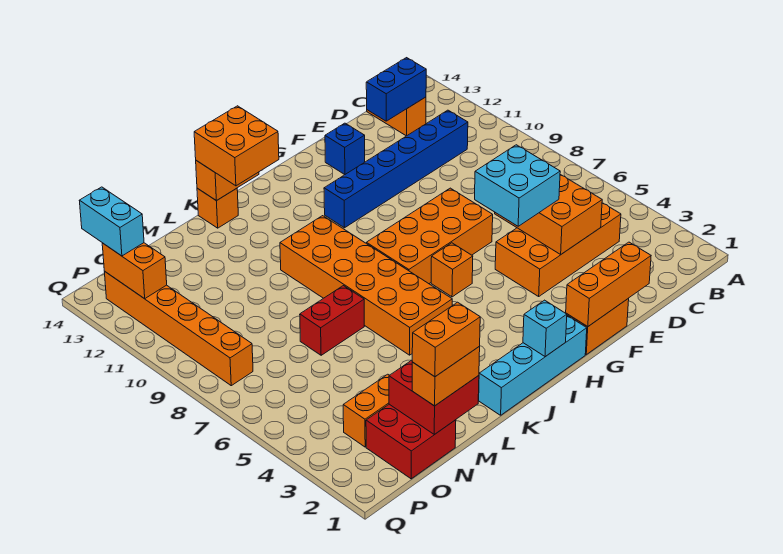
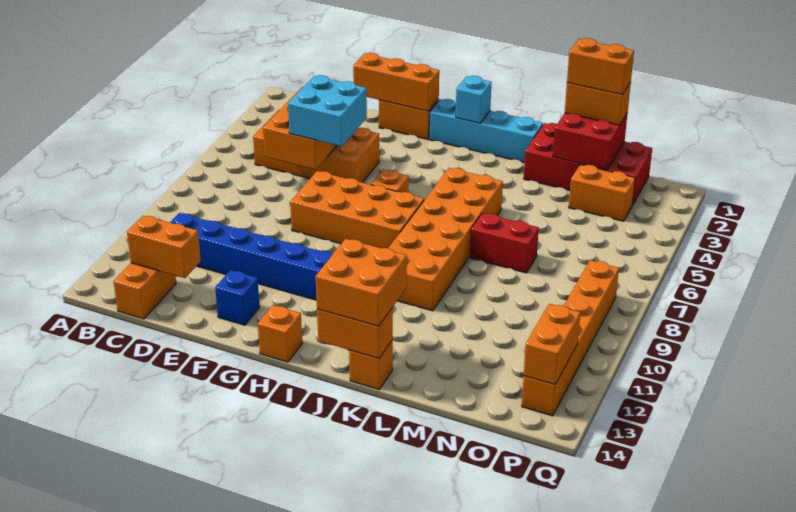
blue brick C13:D13 level 2 -> orange brick C13:D13 level 2
none -> orange brick H14 level 1
red brick N1:O2 level 1 -> red brick L1:O2 level 1
cyan brick P13:P14 level 3 -> none

